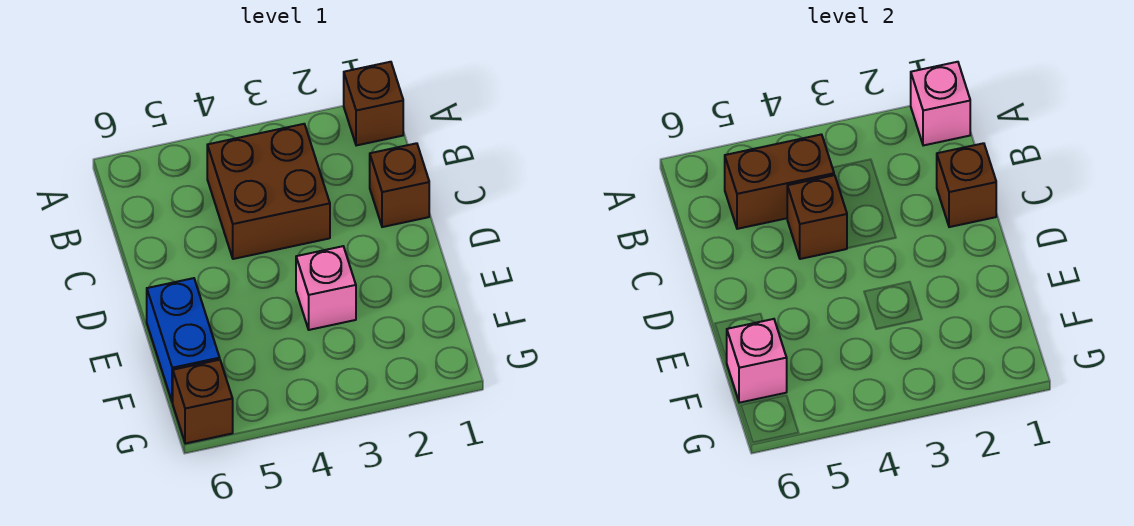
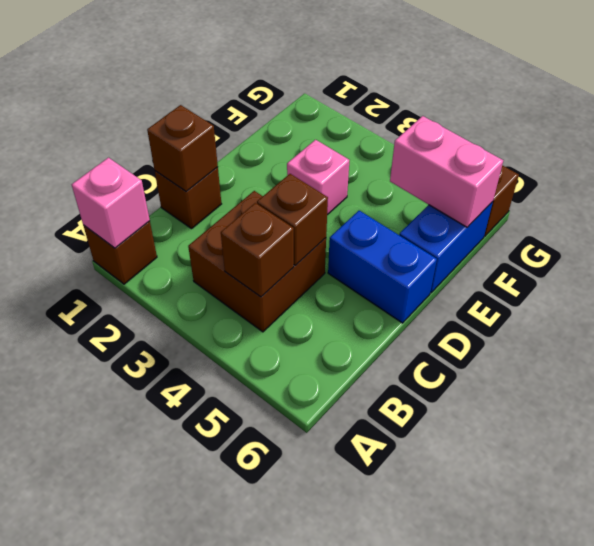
brown brick B4:B5 level 2 -> brown brick B4 level 2
none -> blue brick D5:D6 level 1
pink brick F6 level 2 -> pink brick F5:F6 level 2

